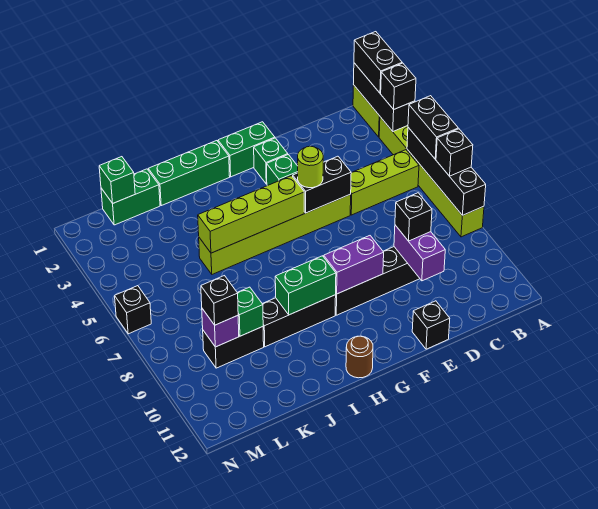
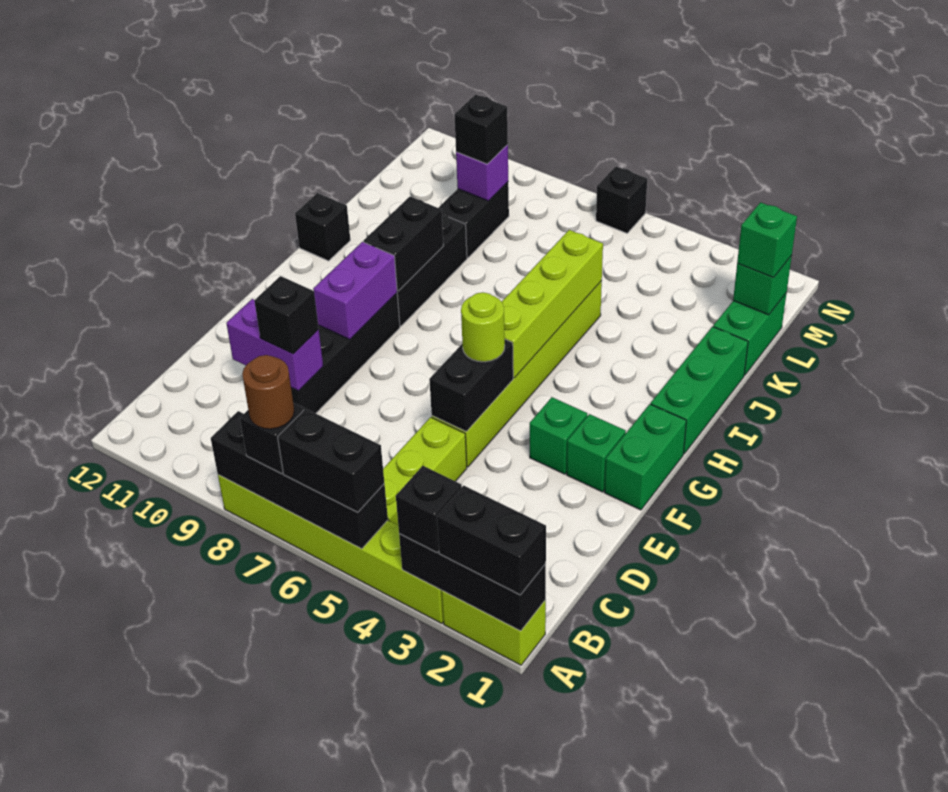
black brick E12 level 1 -> black brick I12 level 1
green brick H9:I9 level 2 -> black brick H9:I9 level 2
brown round brick H12 level 1 -> brown round brick A7 level 4
green brick K9 level 2 -> green brick L1 level 3

